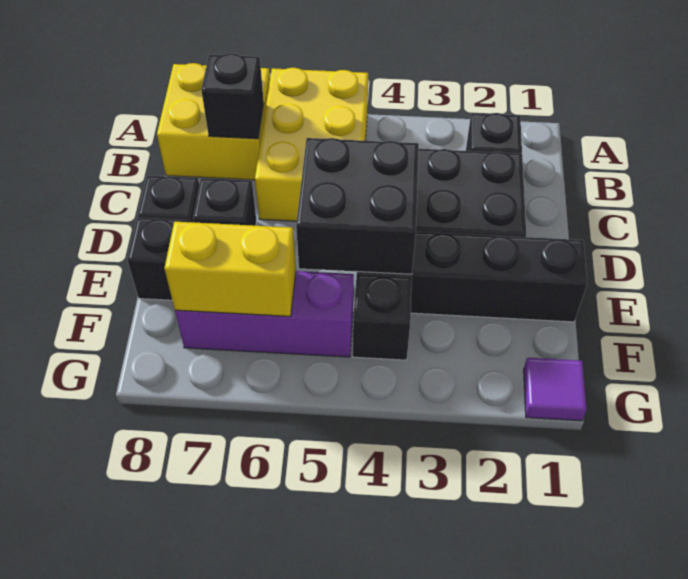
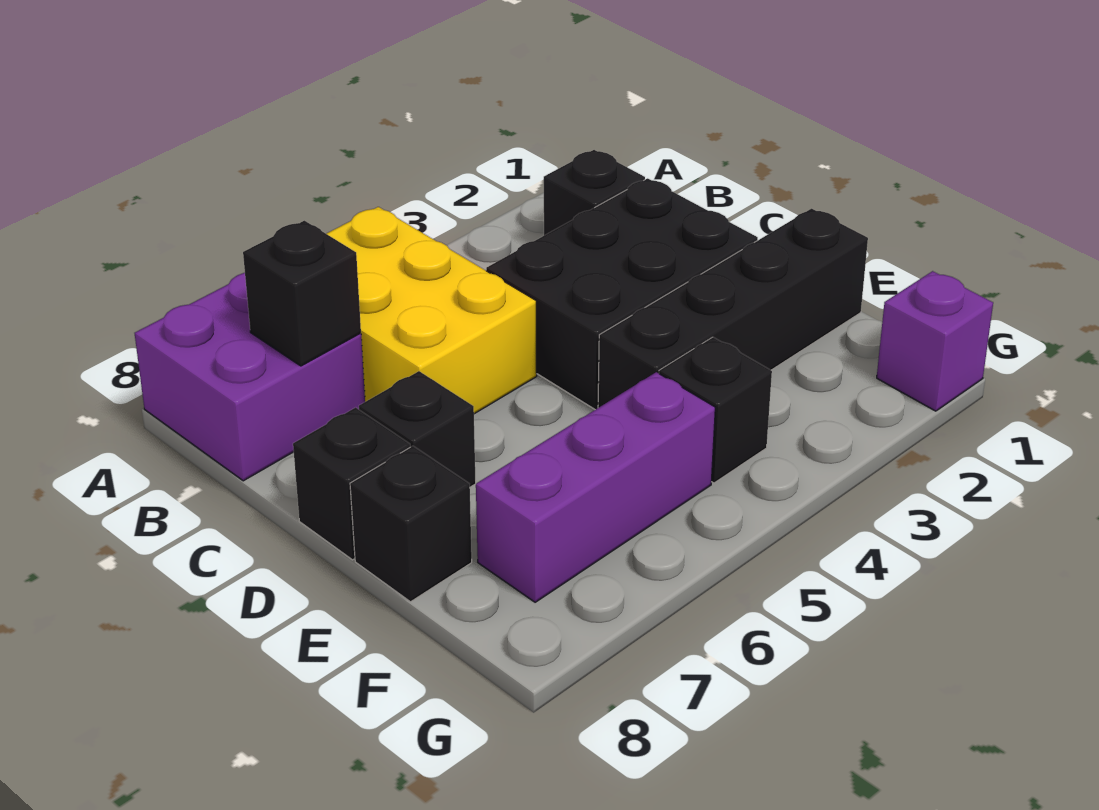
yellow brick A7:B8 level 1 -> purple brick A7:B8 level 1
black brick D4:E5 level 2 -> none
yellow brick F6:F7 level 2 -> none
purple tile G1 level 1 -> purple brick G1 level 1

